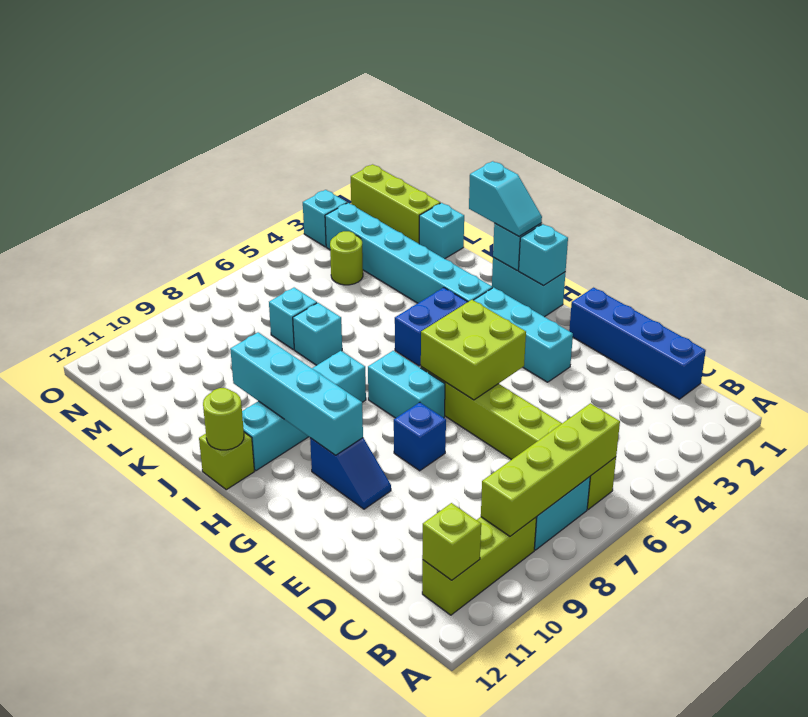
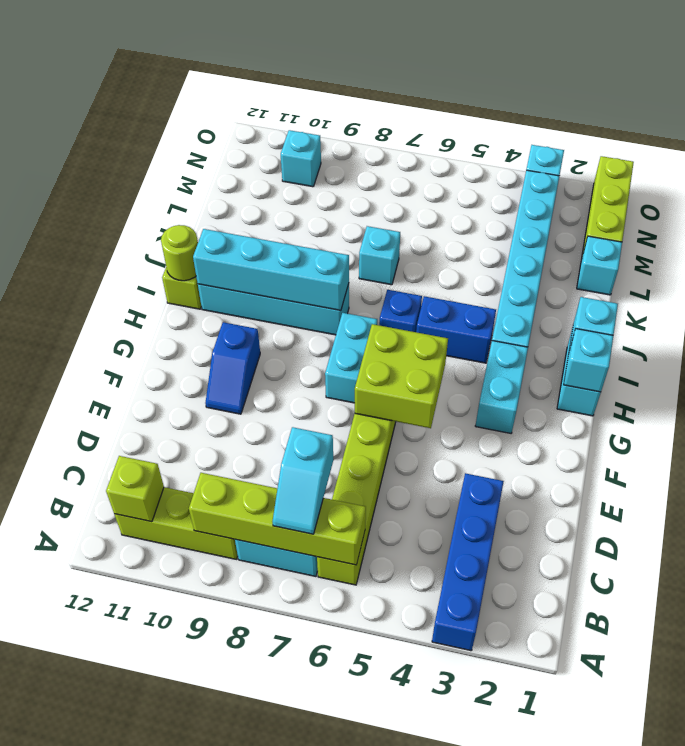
blue brick C1:F1 level 1 -> blue brick A3:D3 level 1
cyan brick F3:H3 level 1 -> cyan brick G3:H3 level 1
blue brick F8 level 1 -> blue brick I6 level 1
cyan brick G10:J10 level 2 -> cyan brick I8:I11 level 2
cyan slope I1:J1 level 3 top J -> cyan slope B7:C7 level 3 top C
cyan brick L7 level 1 -> cyan brick N10 level 1
lime round brick M4 level 1 -> none

